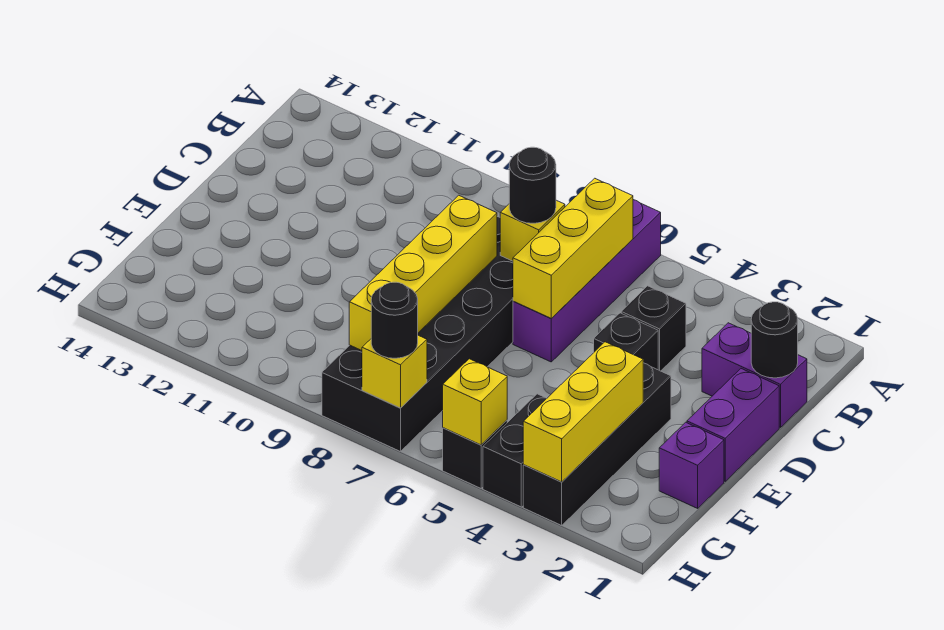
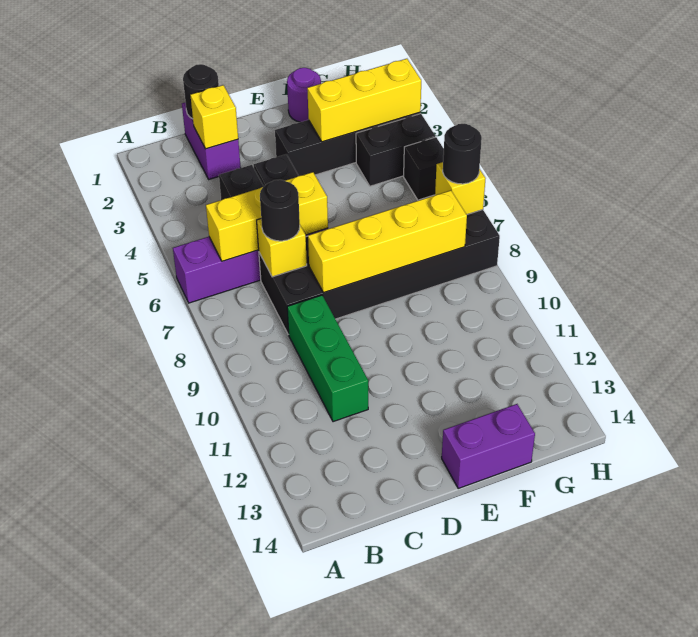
none -> green brick C9:C11 level 1
purple brick D1:E1 level 1 -> purple brick E14:F14 level 1
purple brick F1 level 1 -> purple round brick F1 level 1
yellow brick H5 level 2 -> yellow brick C2 level 2

